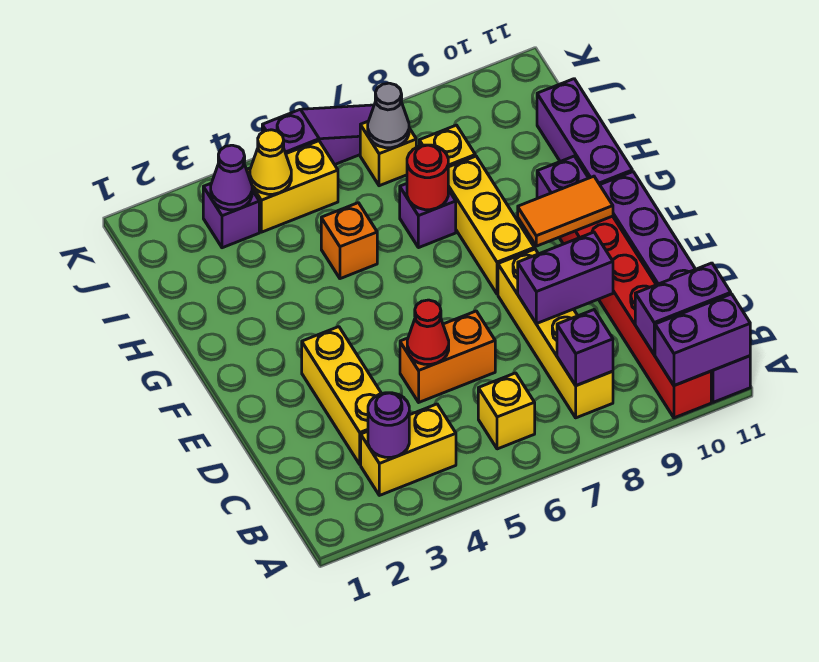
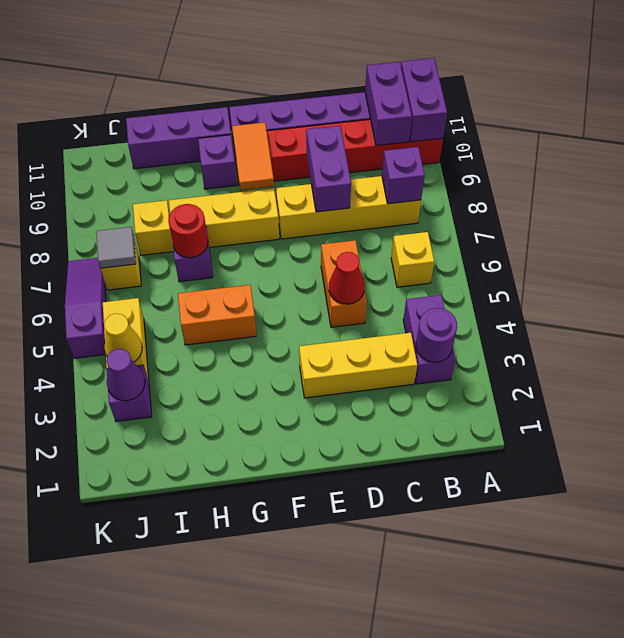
yellow brick B3:B4 level 1 -> purple brick B3:B4 level 1
orange brick H5 level 1 -> orange brick G5:H5 level 1
grey cone J7 level 2 -> grey tile J7 level 2

